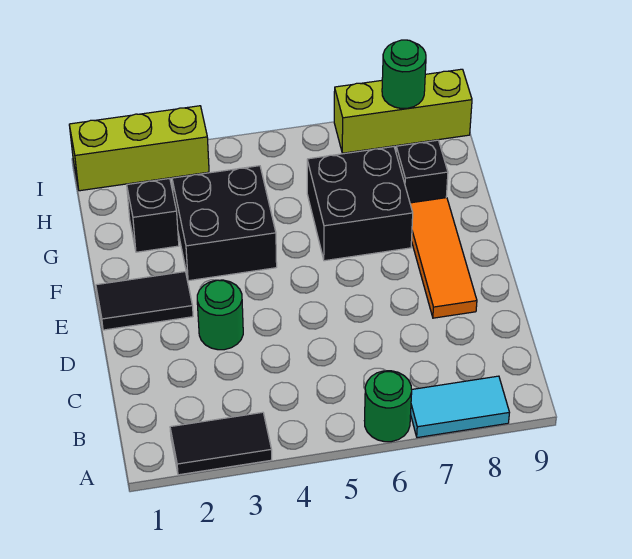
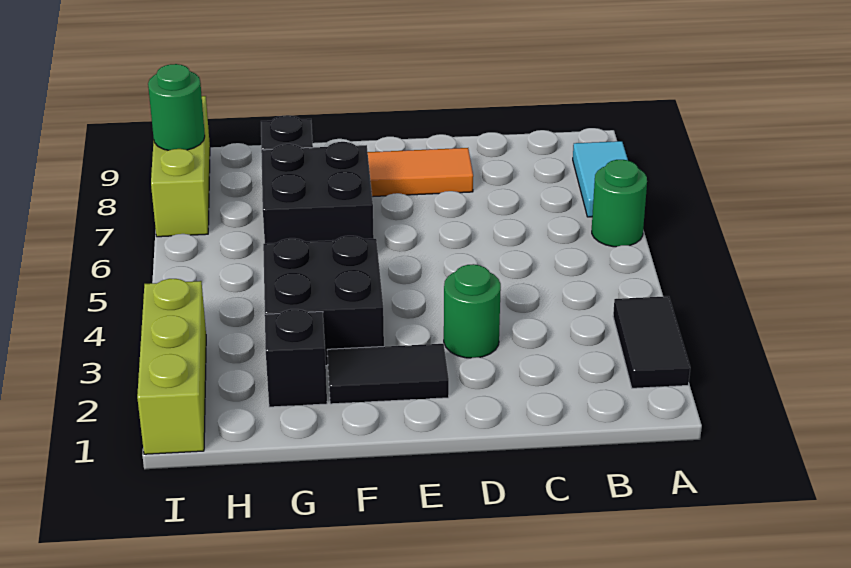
black tile E1:E2 level 1 -> black tile E2:F2 level 1

